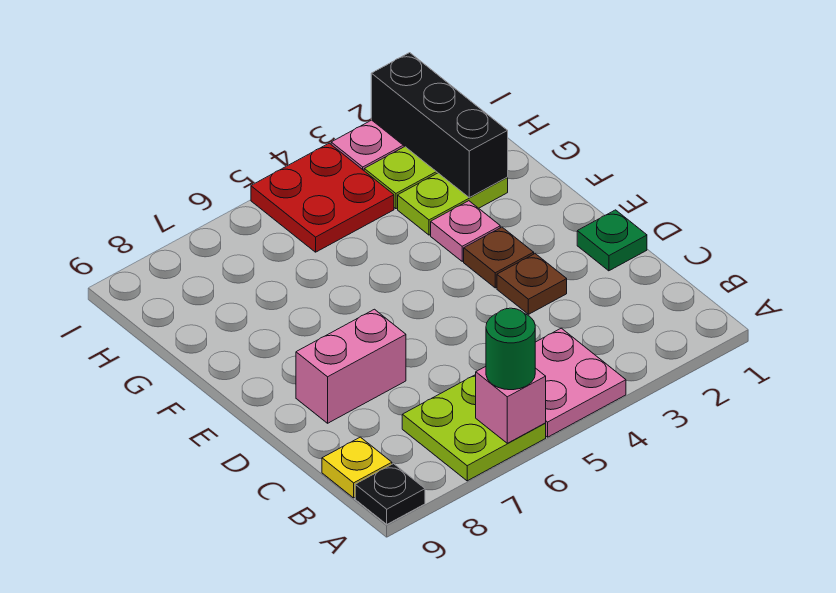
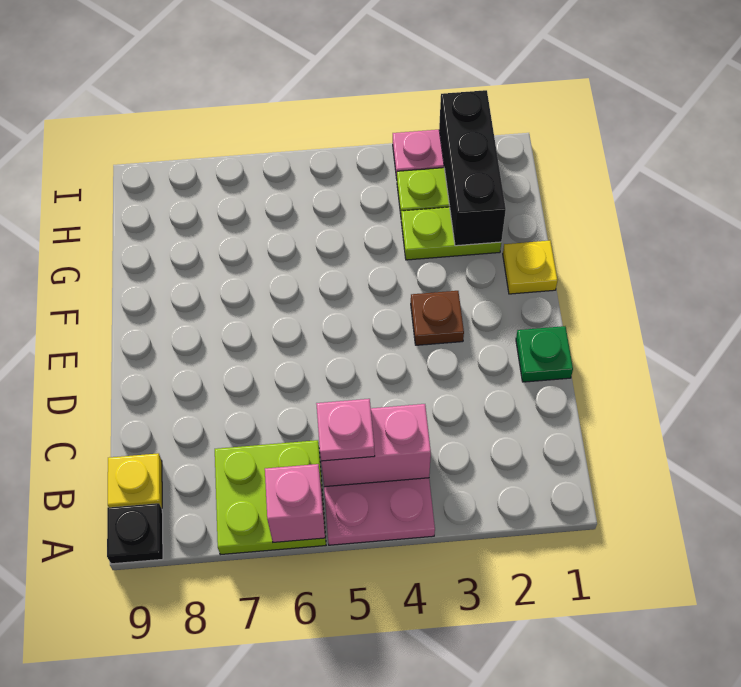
green round brick A6 level 3 -> none
brown plate D3 level 1 -> none
pink brick D7:D8 level 1 -> pink brick B4:B5 level 2
none -> yellow plate F1 level 1
pink plate F3 level 1 -> pink plate B5 level 3
red plate H4:I5 level 1 -> none

